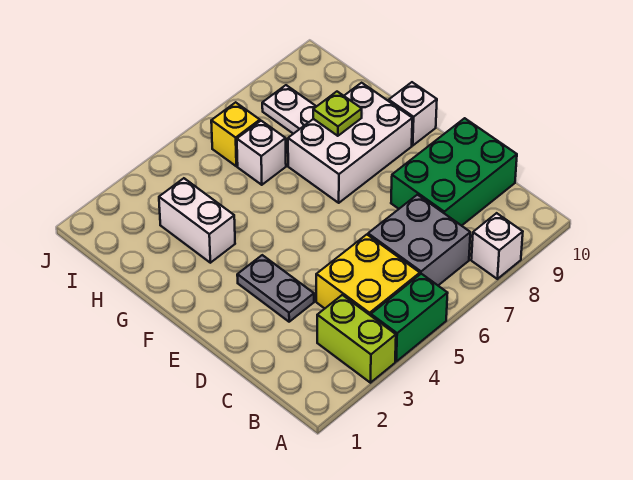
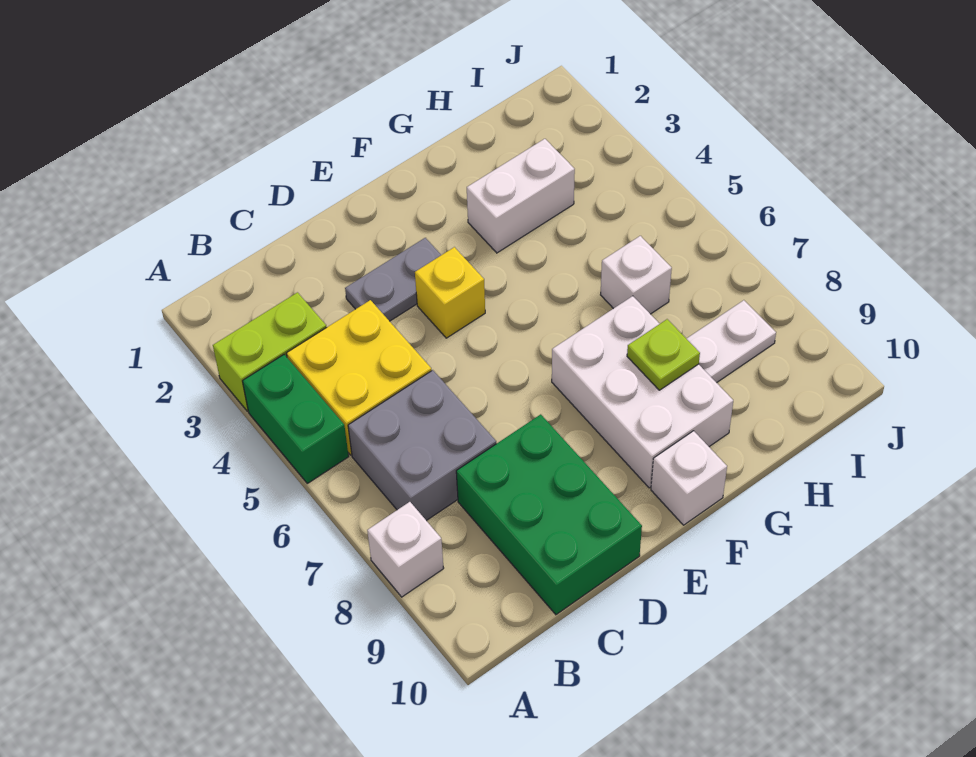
yellow brick I6 level 1 -> yellow brick E4 level 1

